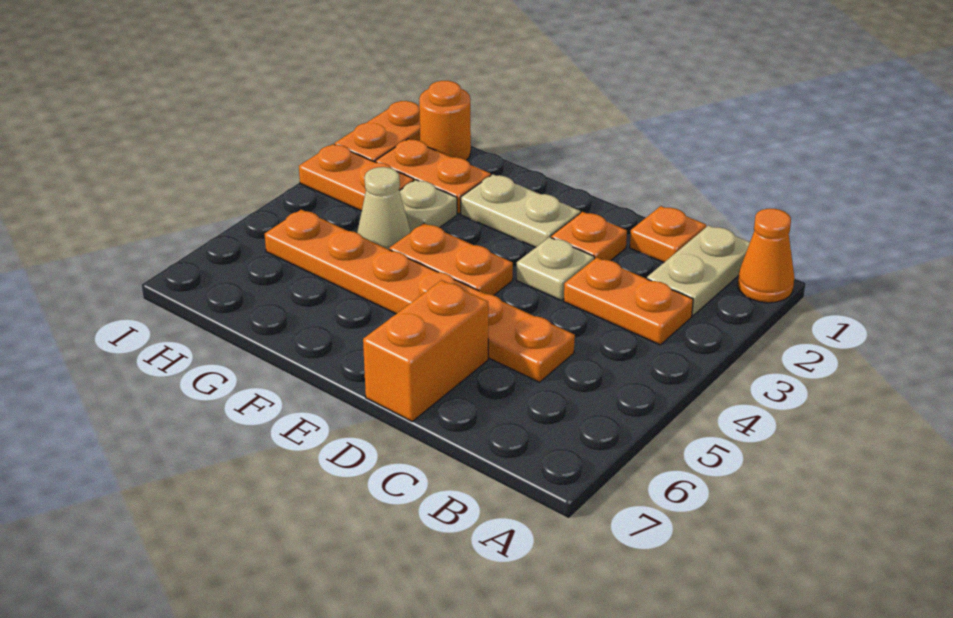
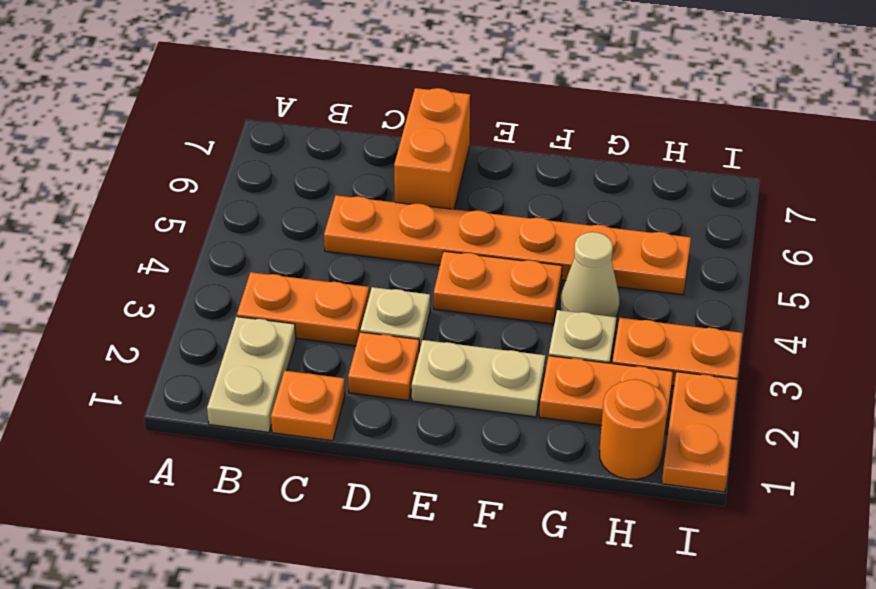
orange cone A1 level 1 -> none

